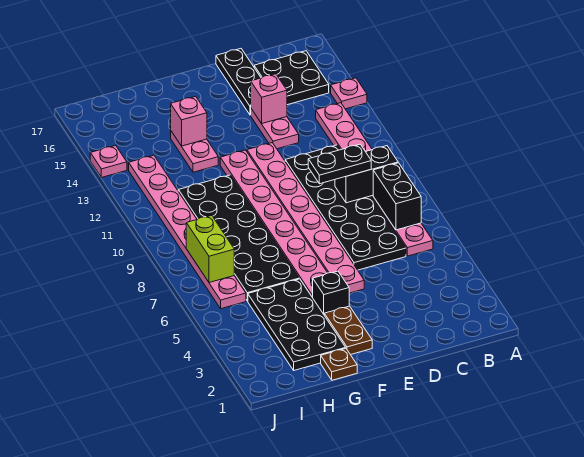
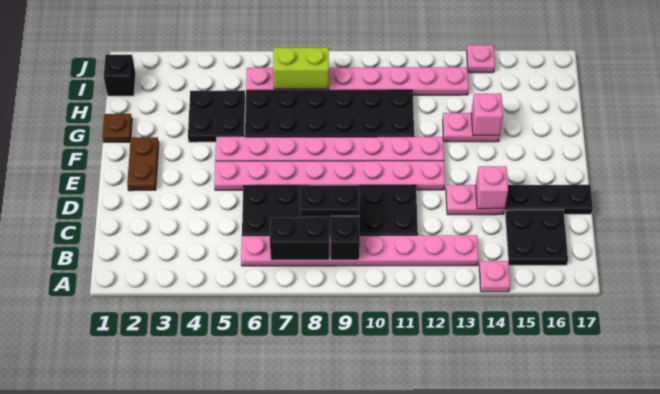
black plate C9:D9 level 3 -> black plate C8:C9 level 3
brown plate F2:F3 level 1 -> brown plate E2:F2 level 1
black brick F4 level 1 -> black brick I1 level 1
black plate G2:H5 level 1 -> black plate G4:H5 level 1

